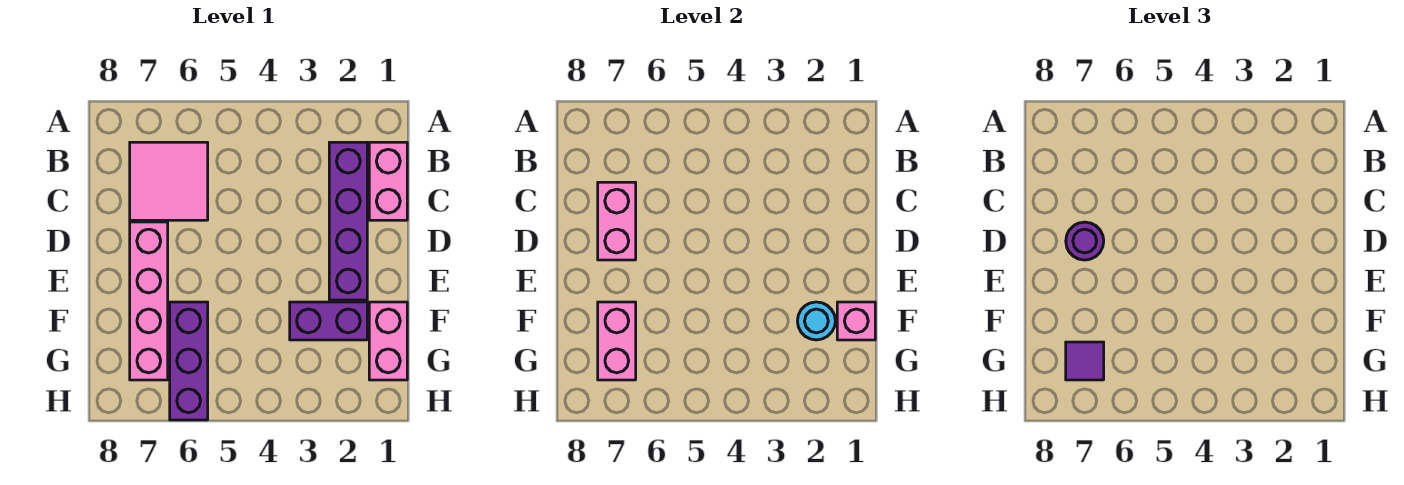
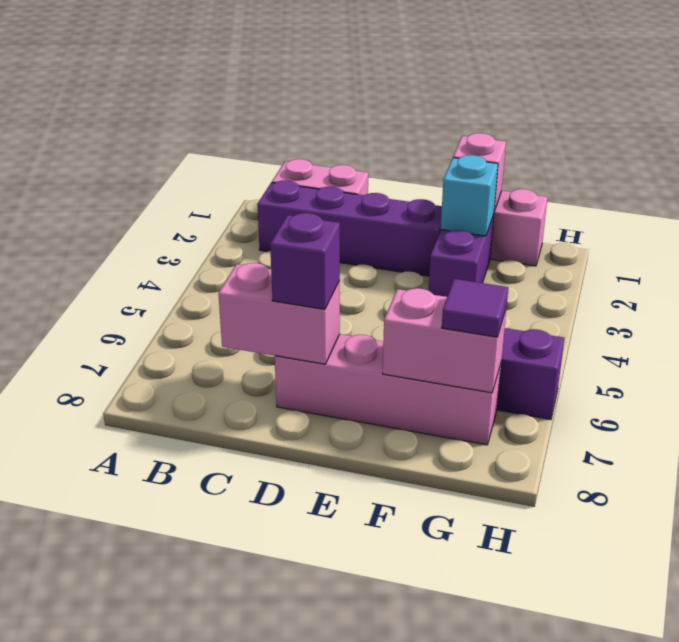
pink tile B6:C7 level 1 -> none
purple round brick D7 level 3 -> purple brick D7 level 3
cyan round brick F2 level 2 -> cyan brick F2 level 2

